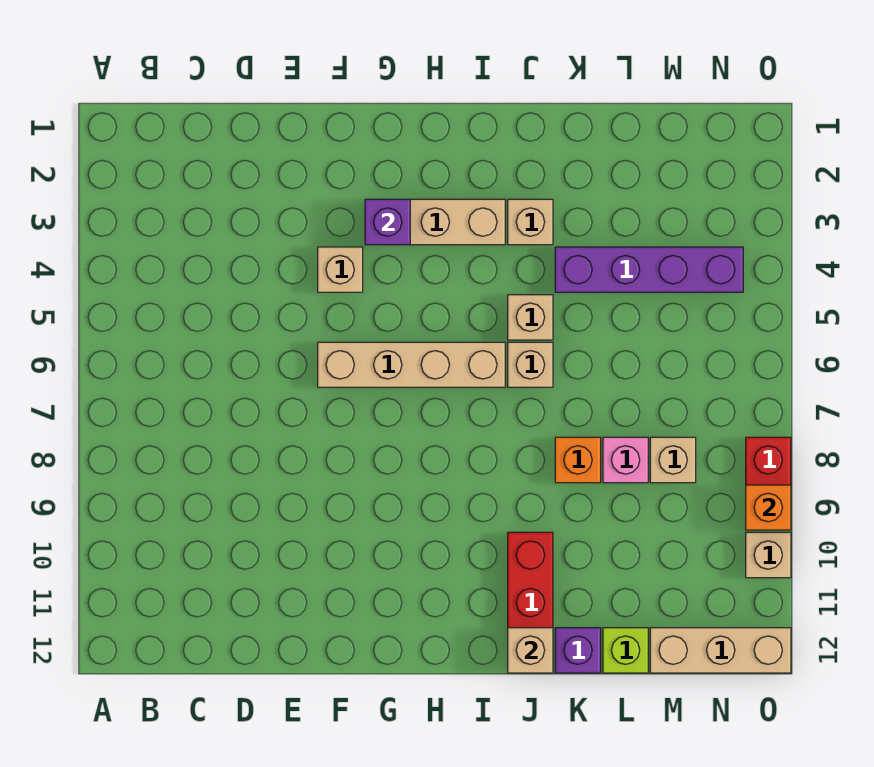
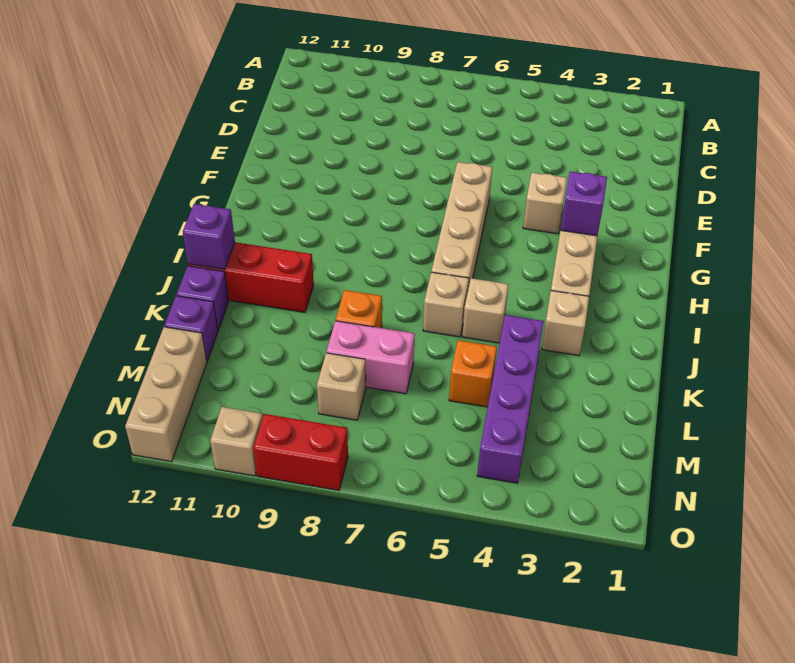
tan brick J12 level 2 -> purple brick J12 level 2
pink brick L8 level 1 -> pink brick L7:L8 level 1
lime brick L12 level 1 -> purple brick L12 level 1
orange brick O9 level 2 -> orange brick L5 level 1

